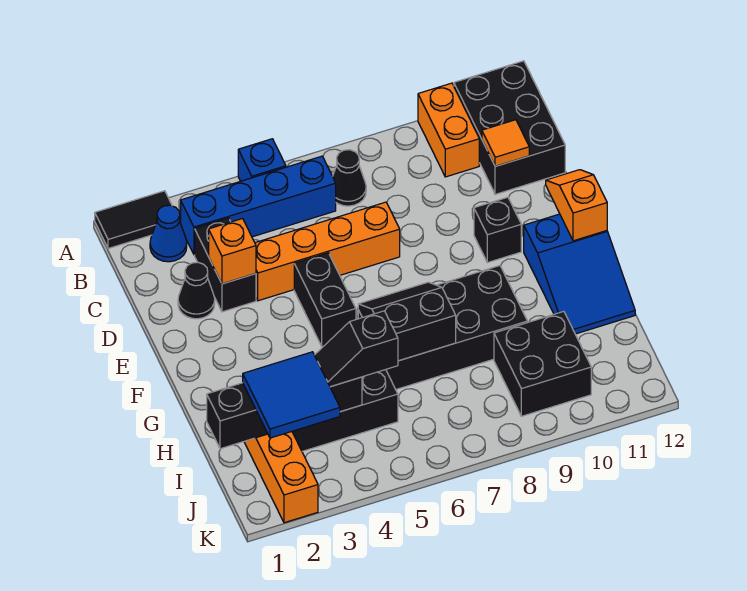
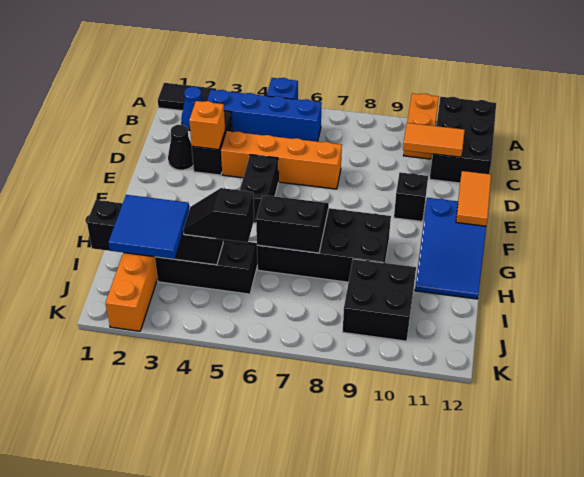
black cone B7 level 1 -> none
orange tile C11 level 2 -> orange tile C10:C11 level 2
orange slope E12:F12 level 2 top F -> orange tile E12:F12 level 2

